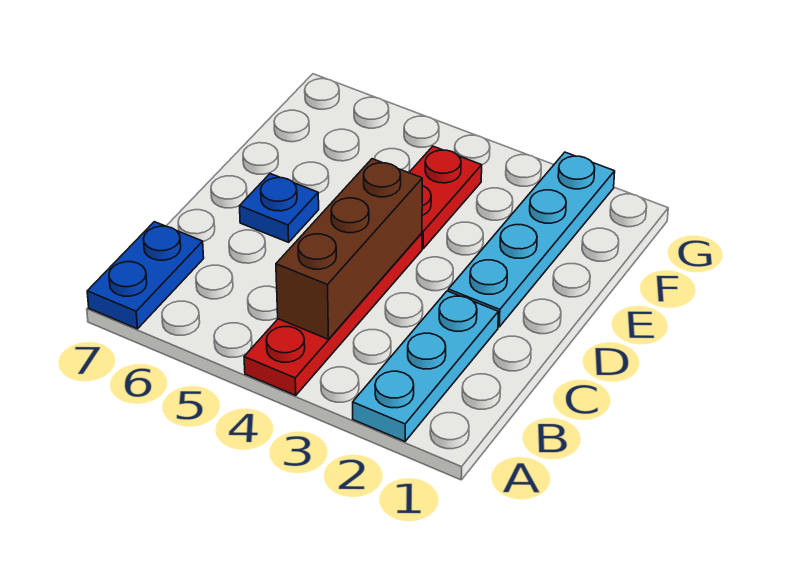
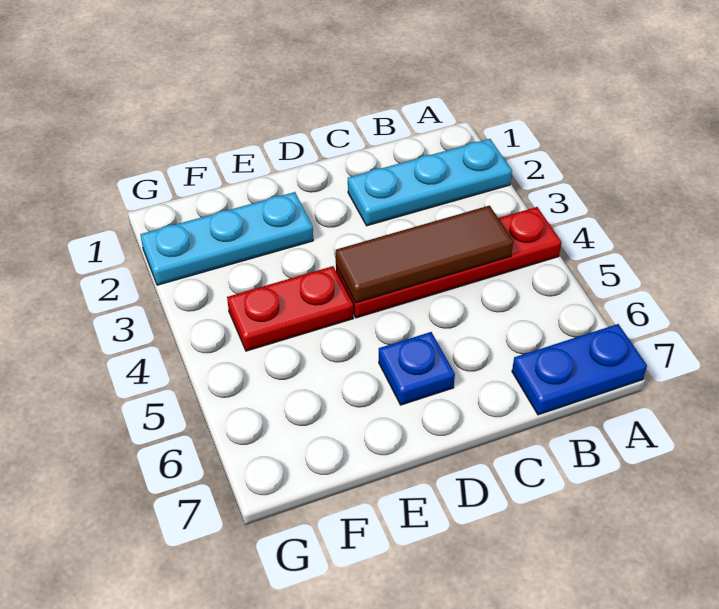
brown brick B4:D4 level 2 -> brown tile B4:D4 level 2
cyan plate D2:G2 level 1 -> cyan plate E2:G2 level 1

